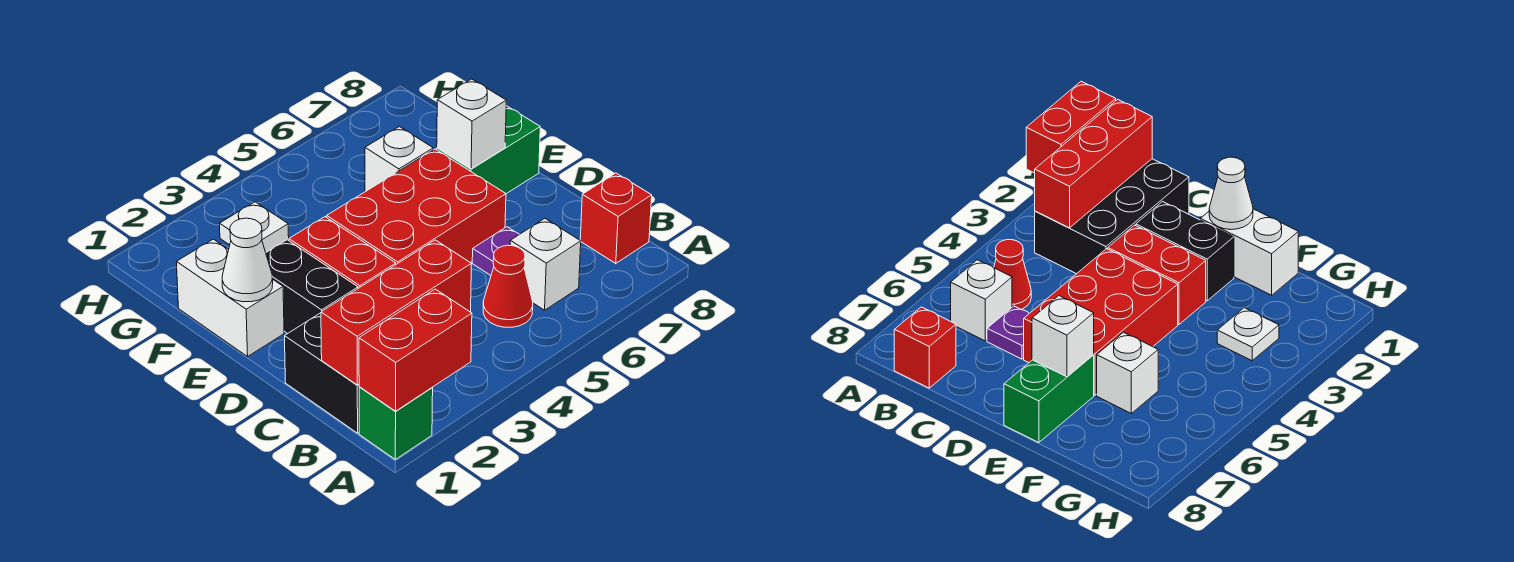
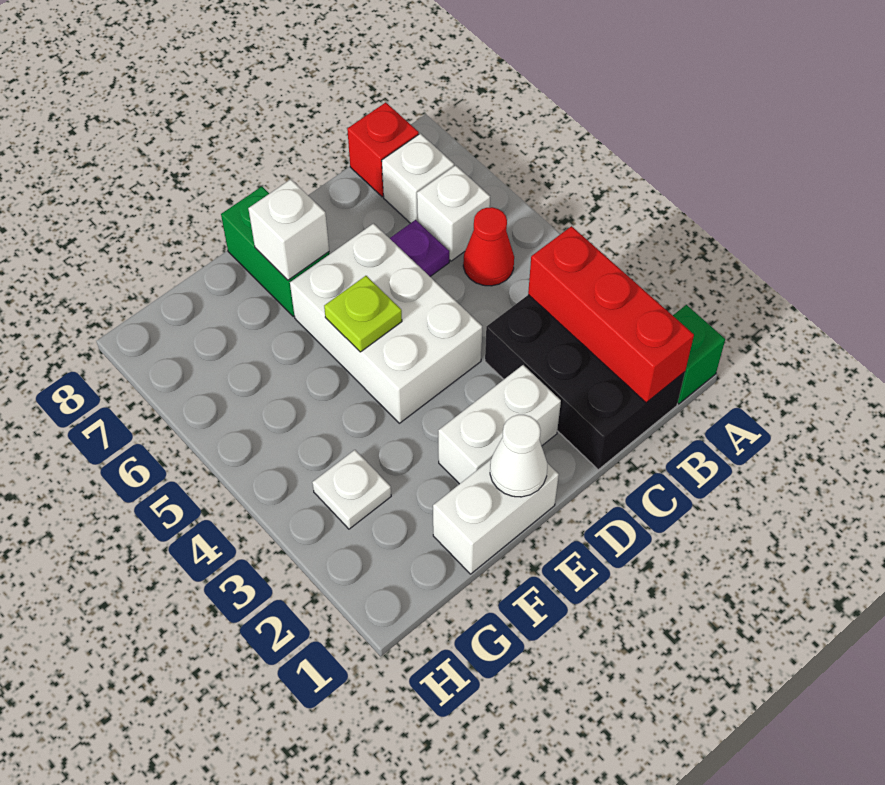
red brick A1:A2 level 2 -> none
black brick D2:E2 level 1 -> white brick D2:E2 level 1
red brick D3:E3 level 1 -> none
red brick D4:E6 level 1 -> white brick D4:E6 level 1
none -> lime plate E5 level 2
white brick F6 level 1 -> white brick B7 level 1

